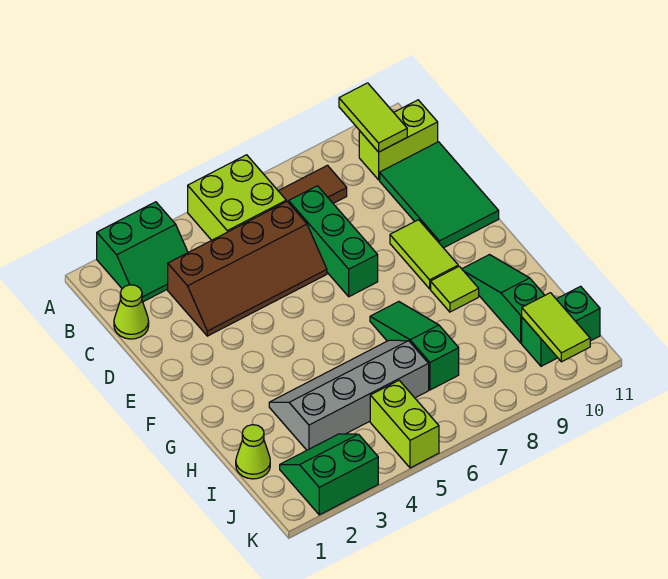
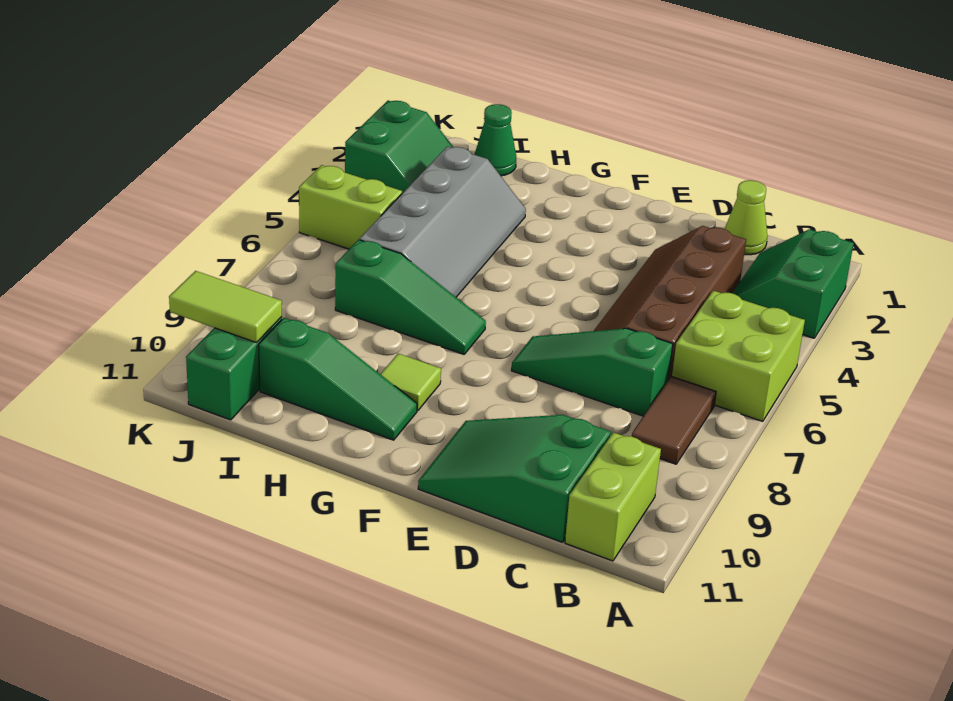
lime tile A10:B10 level 2 -> none
green brick C7:E7 level 1 -> green slope C7:E7 level 1 top C
green tile C10:E11 level 1 -> green slope C10:E11 level 1 top C
lime tile E9:F9 level 1 -> none
lime cone I1 level 1 -> green cone I1 level 1

